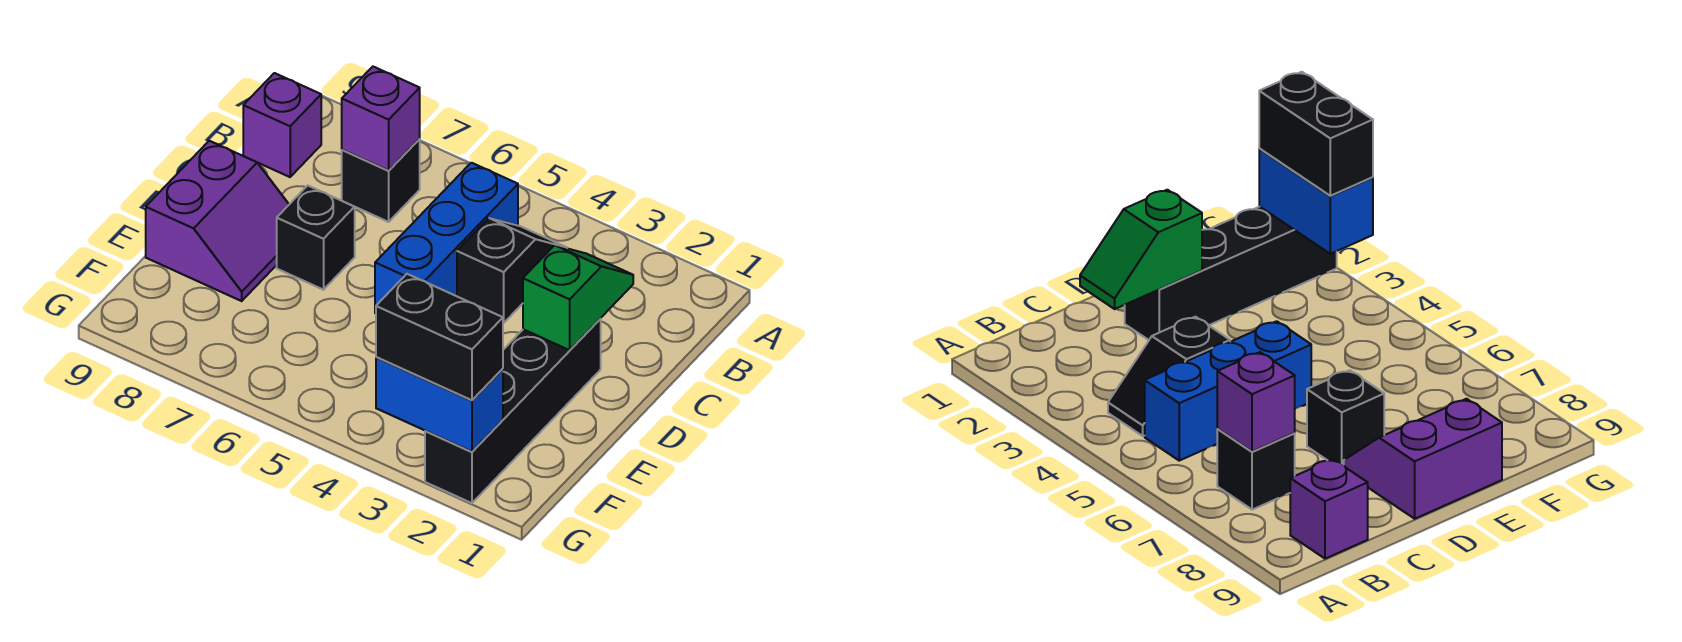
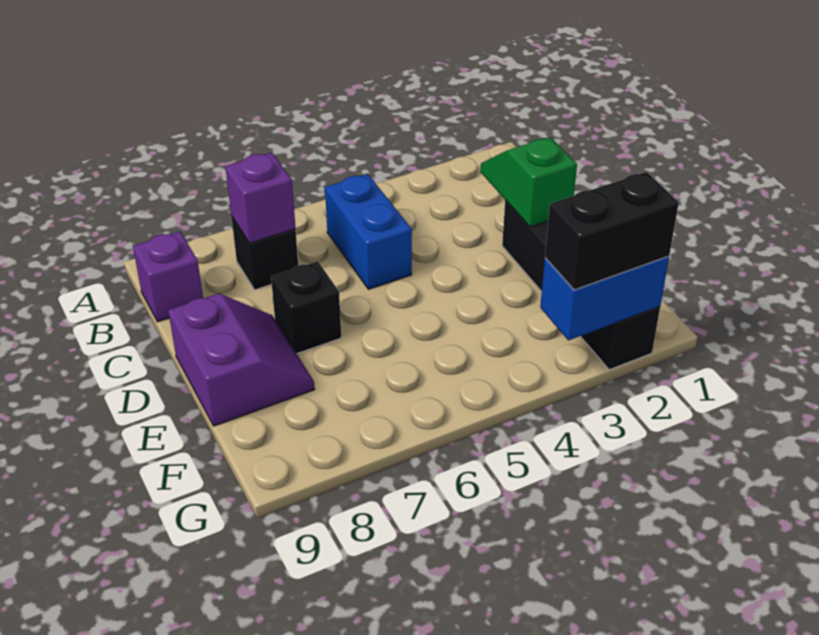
black slope B4:C4 level 1 top C -> none
blue brick B5:D5 level 1 -> blue brick B5:C5 level 1

